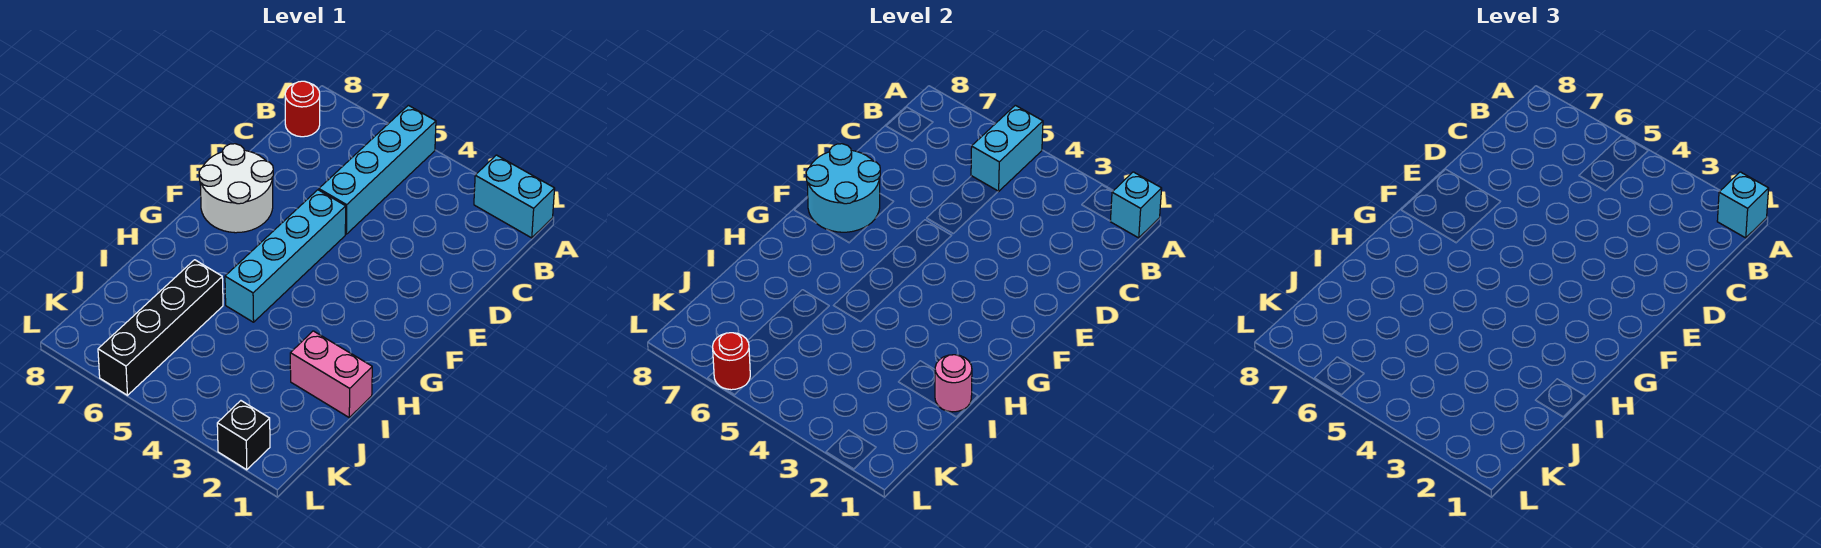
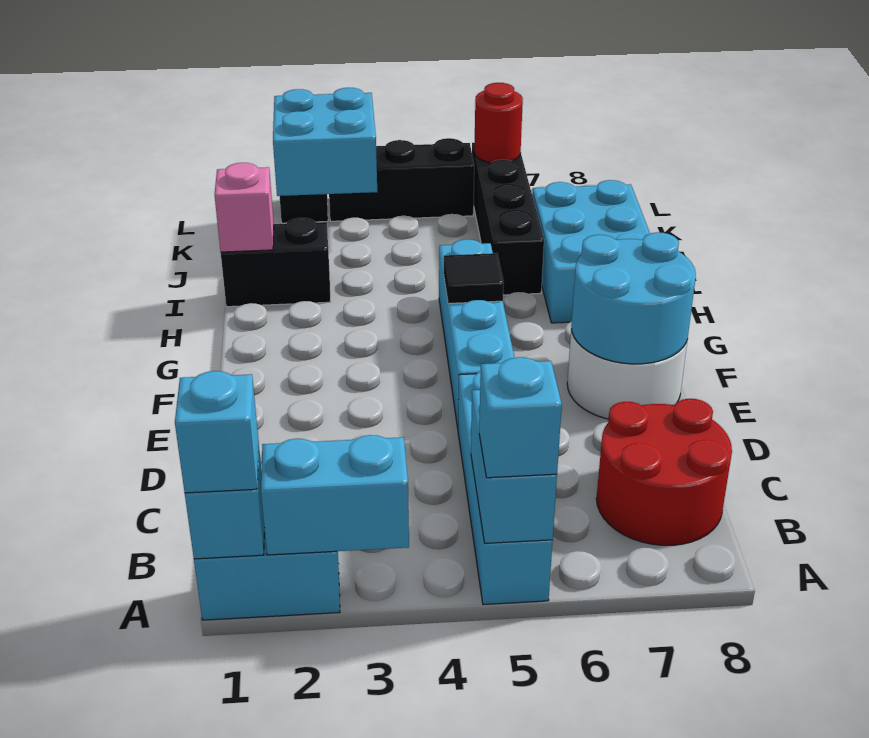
none -> cyan brick A2:A3 level 2
none -> cyan brick A5 level 3
red round brick B8 level 1 -> red round brick B7:C8 level 1
none -> black tile G5 level 2
none -> cyan brick H7:J8 level 1
pink brick I1:I2 level 1 -> black brick I1:I2 level 1
pink round brick I1 level 2 -> pink brick I1 level 2
none -> cyan brick K2:L3 level 2
none -> black brick L3:L5 level 1

